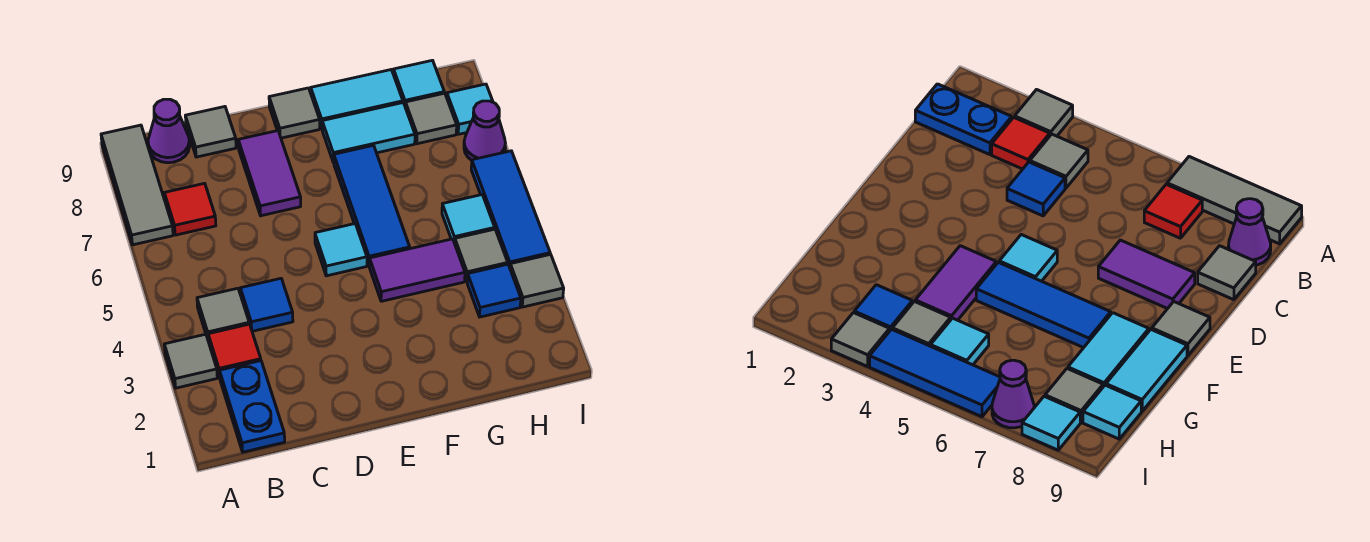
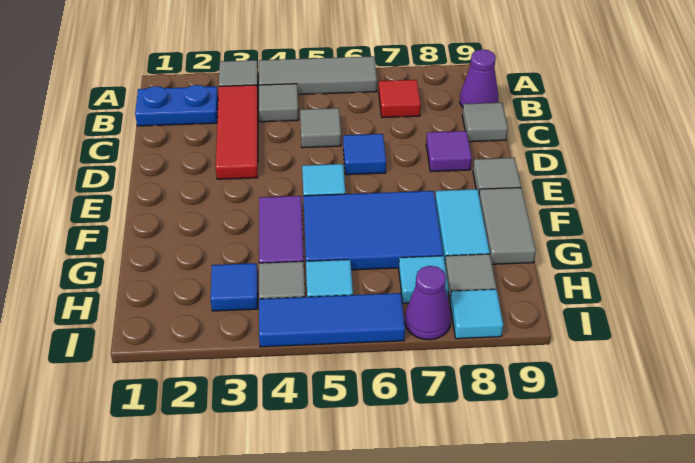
grey tile A7:A9 level 1 -> grey tile A4:A6 level 1
red tile B3 level 1 -> red tile B3:D3 level 1
blue tile C4 level 1 -> blue tile D6 level 1
purple tile D7:D8 level 1 -> purple tile D8 level 1
blue tile F5:F7 level 1 -> blue tile F5:G7 level 1
cyan tile F9:G9 level 1 -> grey tile F9:G9 level 1
cyan tile H9 level 1 -> cyan tile H7 level 1
grey tile I3 level 1 -> grey tile C5 level 1

